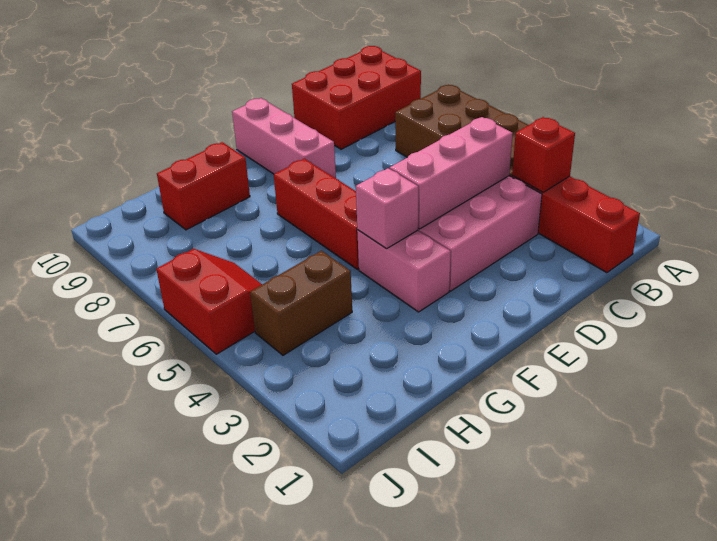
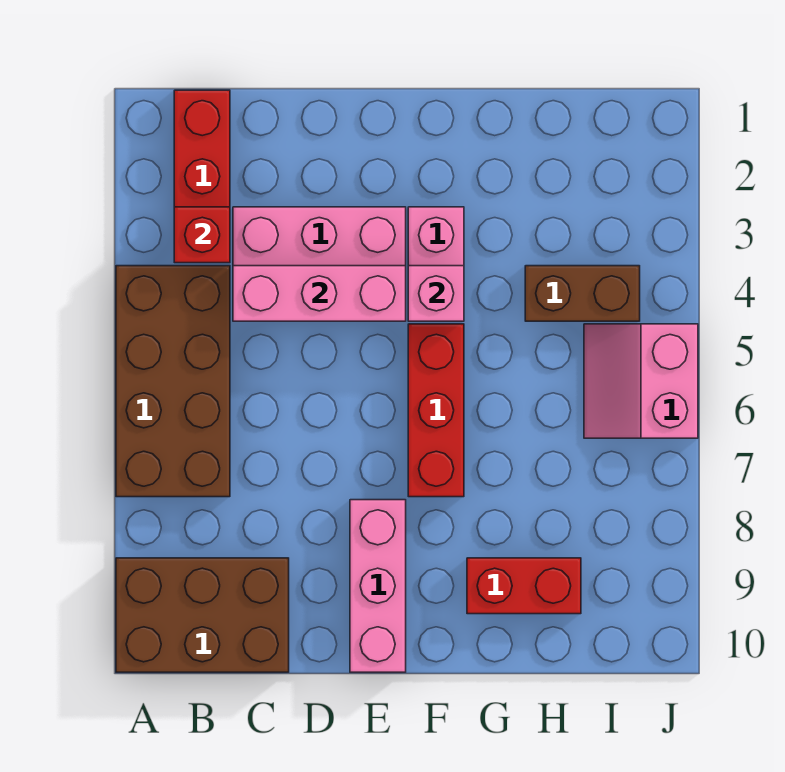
red brick A9:C10 level 1 -> brown brick A9:C10 level 1
red slope I5:J6 level 1 top J -> pink slope I5:J6 level 1 top J

